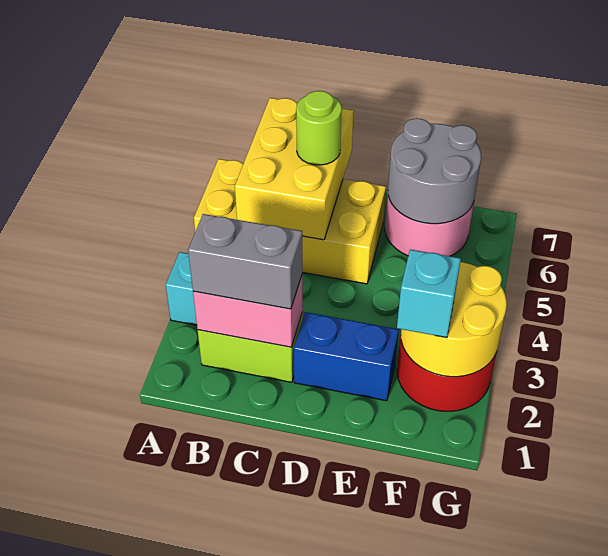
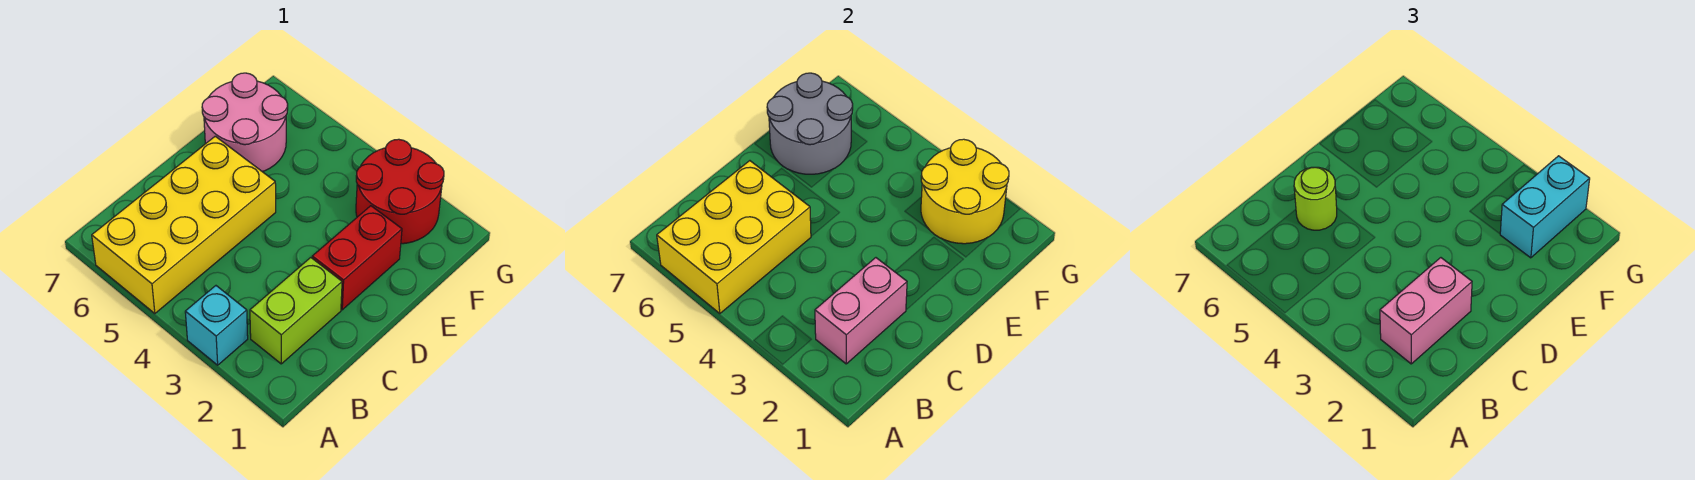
grey brick B2:C2 level 3 -> pink brick B2:C2 level 3
yellow brick B5:C7 level 2 -> yellow brick A5:C6 level 2
blue brick D2:E2 level 1 -> red brick D2:E2 level 1
cyan brick F2 level 3 -> cyan brick F2:G2 level 3

